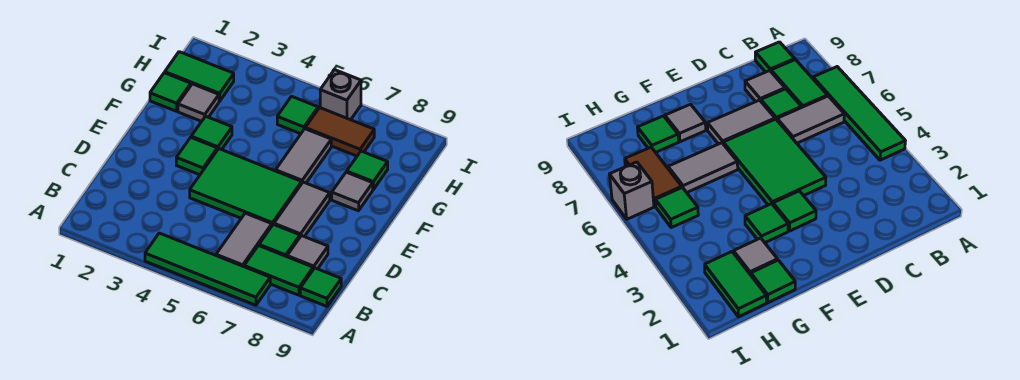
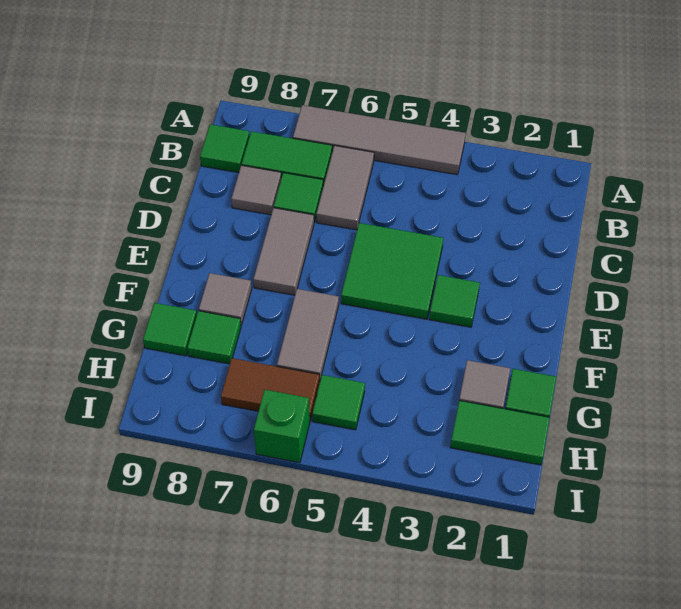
green tile A4:A7 level 1 -> grey tile A4:A7 level 1
green tile D4:E6 level 1 -> green tile D4:E5 level 1
green tile F3 level 1 -> green tile G9 level 1
grey brick I6 level 1 -> green brick I6 level 1

